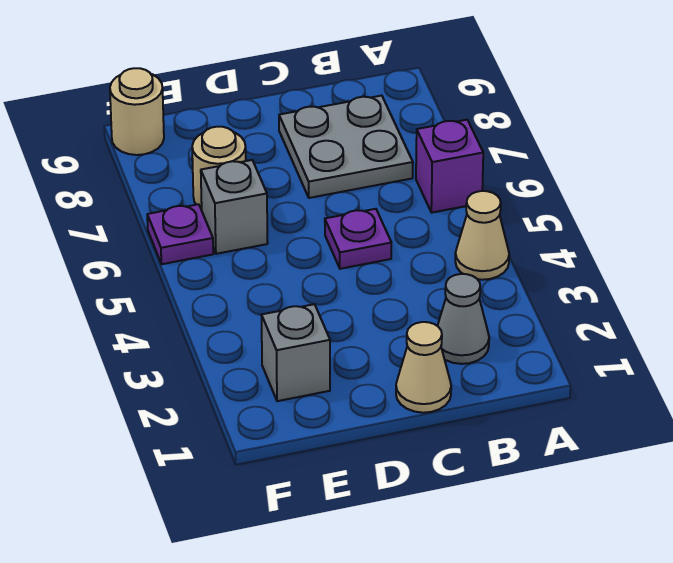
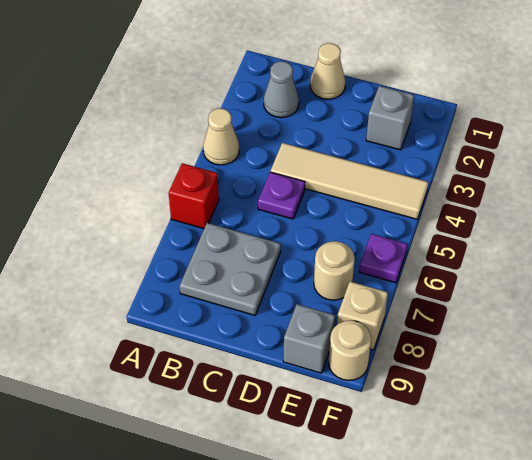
purple brick A6 level 1 -> red brick A6 level 1
none -> tan tile C4:F4 level 1
grey brick E6 level 1 -> grey brick E9 level 1
none -> tan brick F8 level 1

